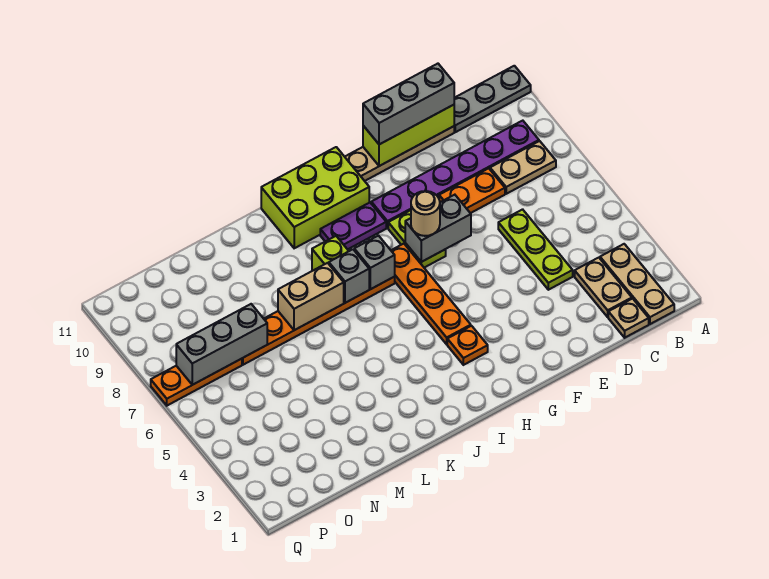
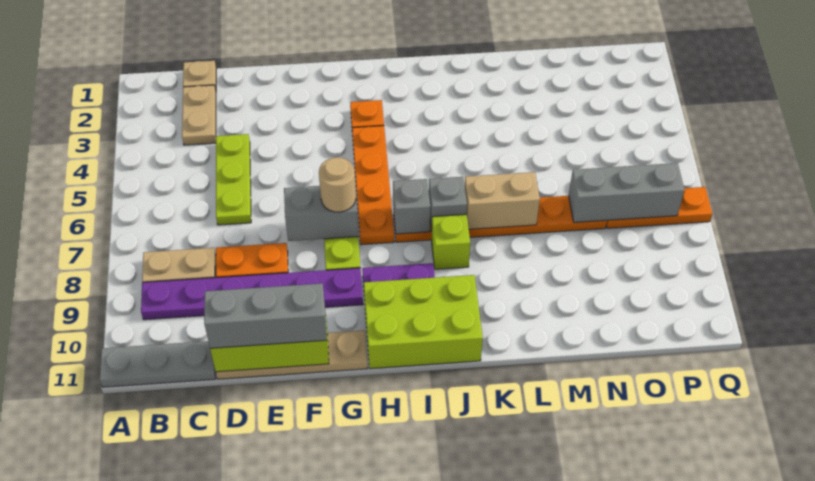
tan plate B1:B3 level 1 -> none

